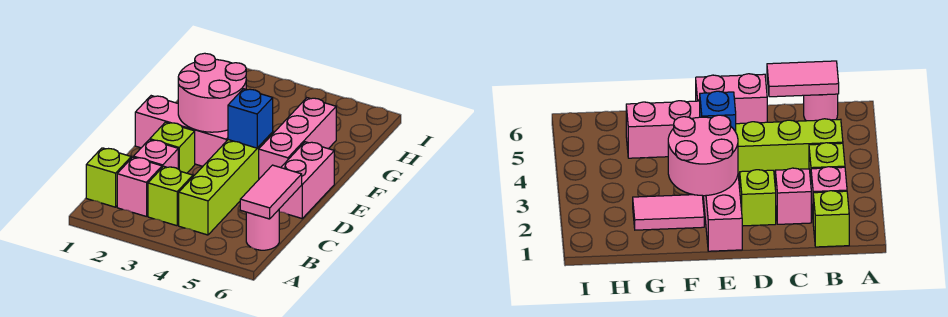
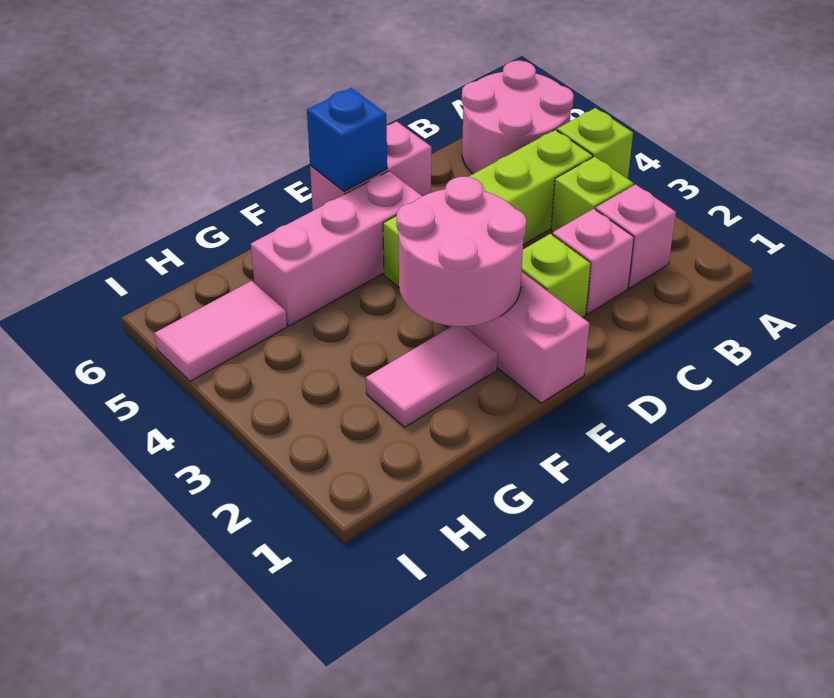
lime brick B1 level 1 -> lime brick A4 level 1
pink round brick B6 level 1 -> pink round brick A5:B6 level 1
pink tile B6:C6 level 2 -> pink tile H5:I5 level 1
blue brick E4 level 2 -> blue brick E6 level 2

